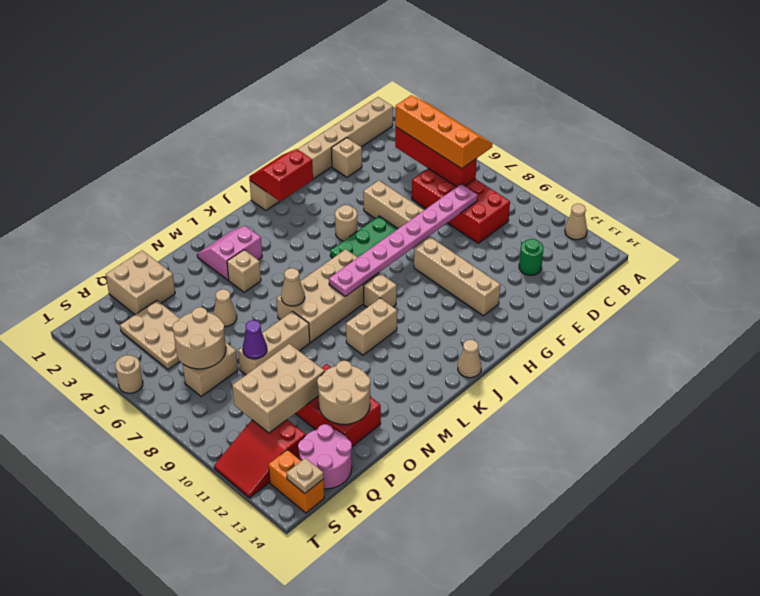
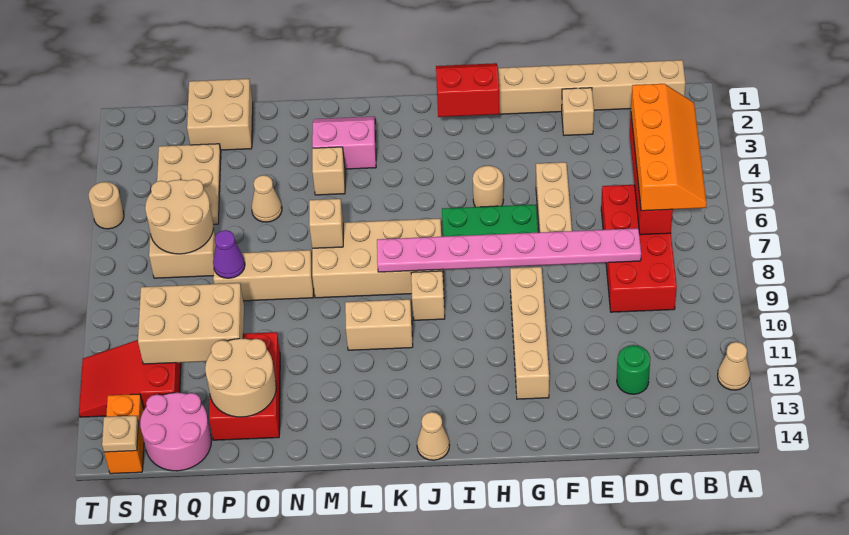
tan cone M7 level 2 -> tan brick M7 level 2

